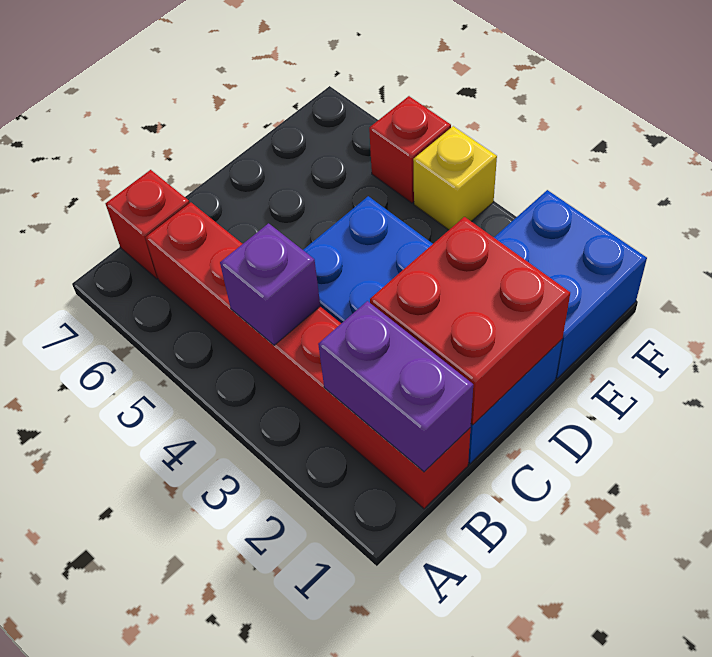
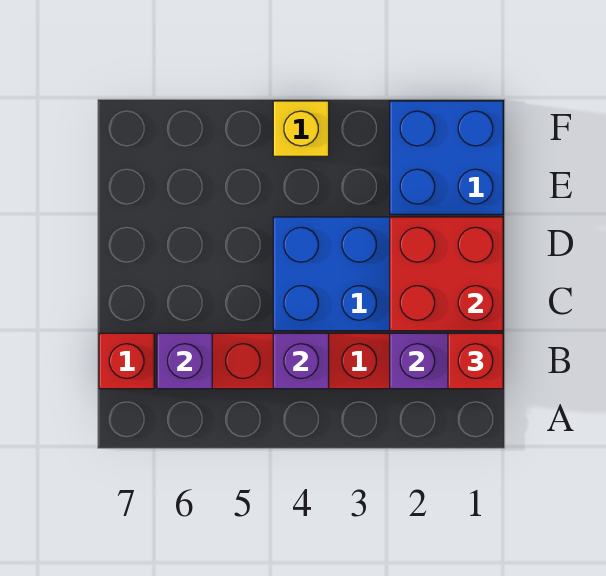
none -> purple brick B6 level 2
red brick F5 level 1 -> red brick B1 level 3

